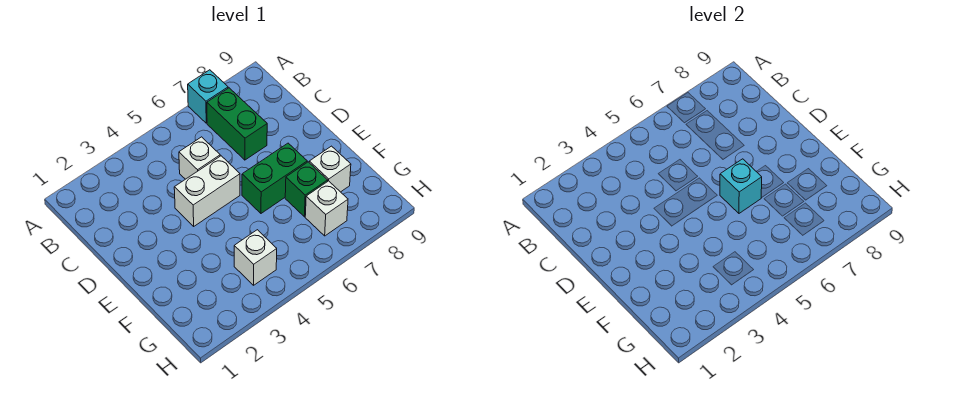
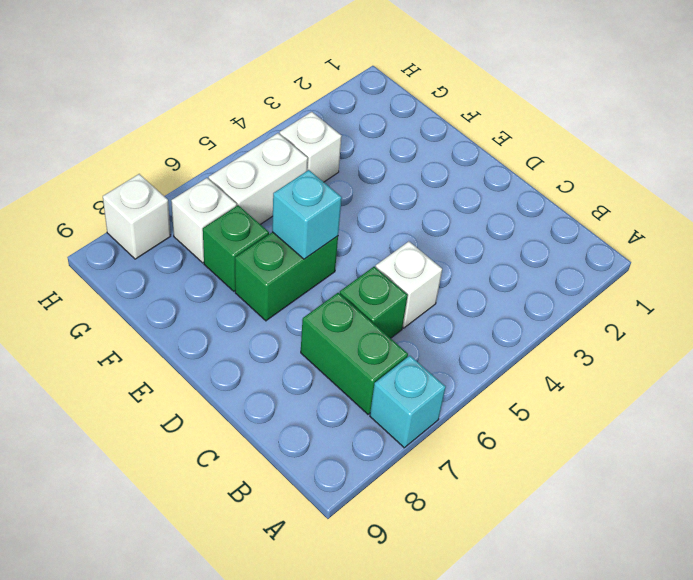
none -> green brick C6 level 1
white brick D4:D5 level 1 -> white brick G5:G6 level 1
white brick F8 level 1 -> white brick H8 level 1

